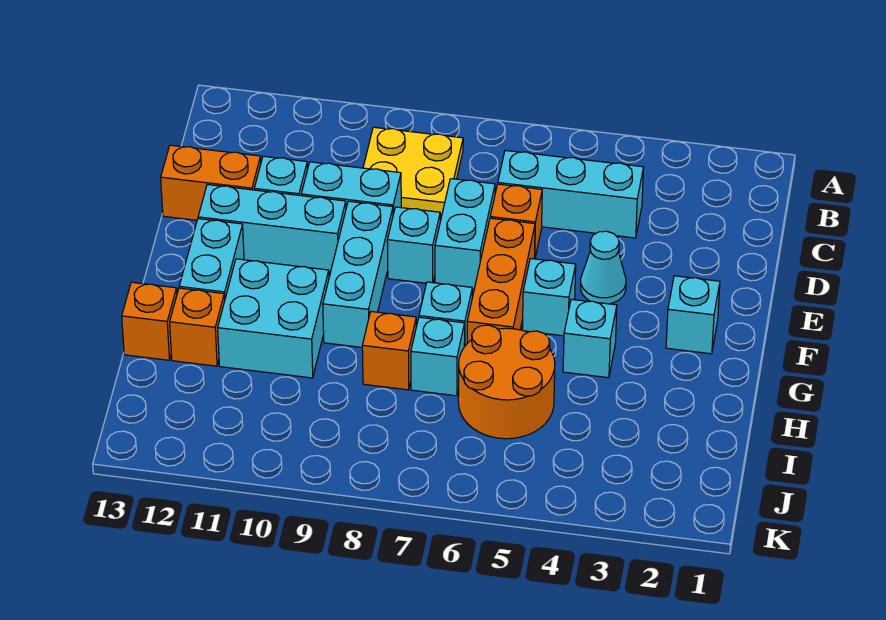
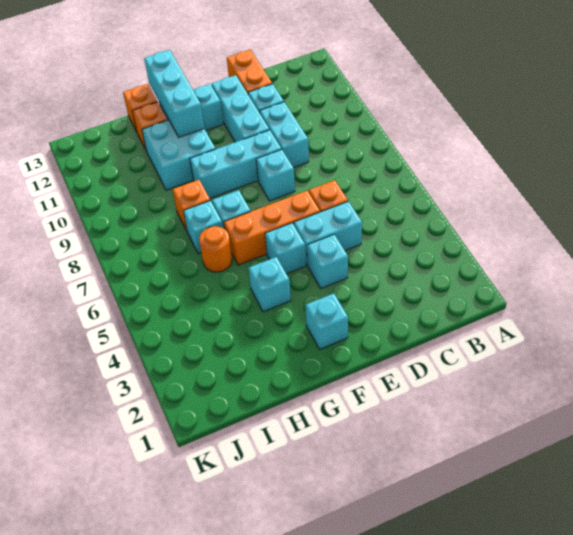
yellow plate B8:C9 level 1 -> none
cyan brick C4:C6 level 1 -> cyan brick G11:G13 level 2
cyan brick D7:E7 level 1 -> cyan brick D5:E5 level 1
cyan cone E4 level 1 -> cyan brick E4 level 1
orange round brick H5:I6 level 1 -> orange round brick H6 level 1

